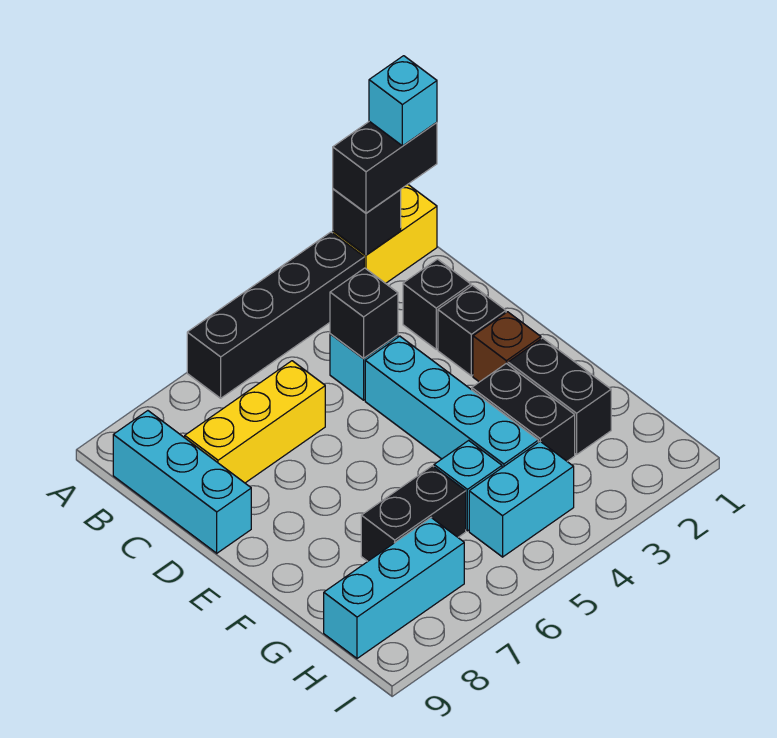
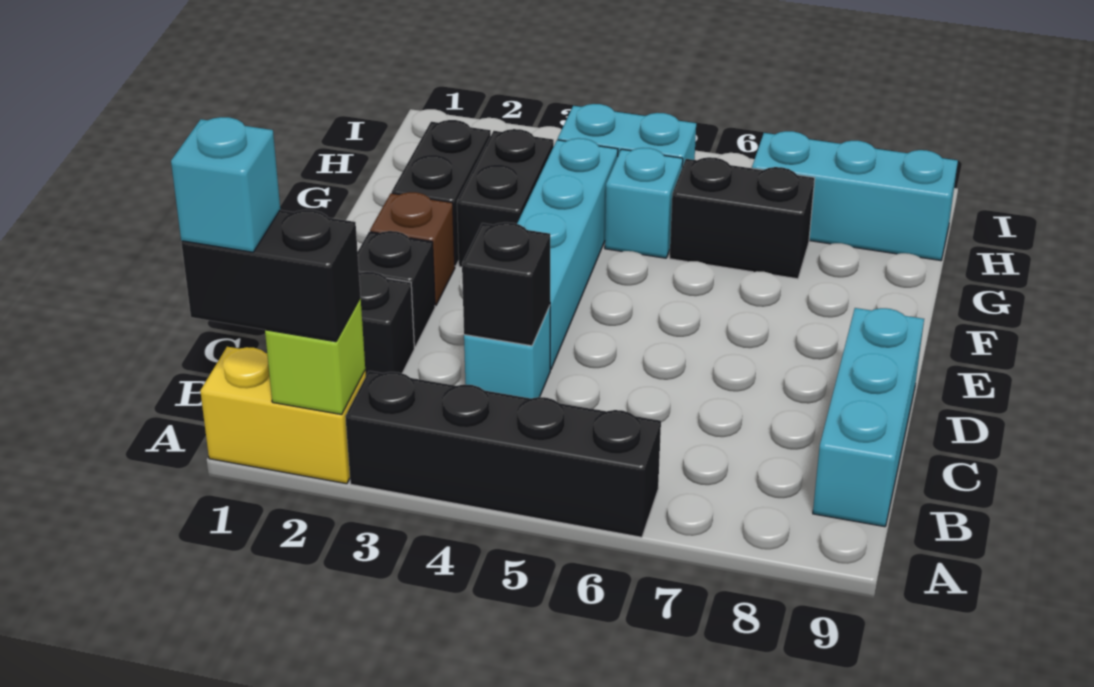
black brick A2 level 2 -> lime brick A2 level 2
yellow brick C6:C8 level 1 -> none

